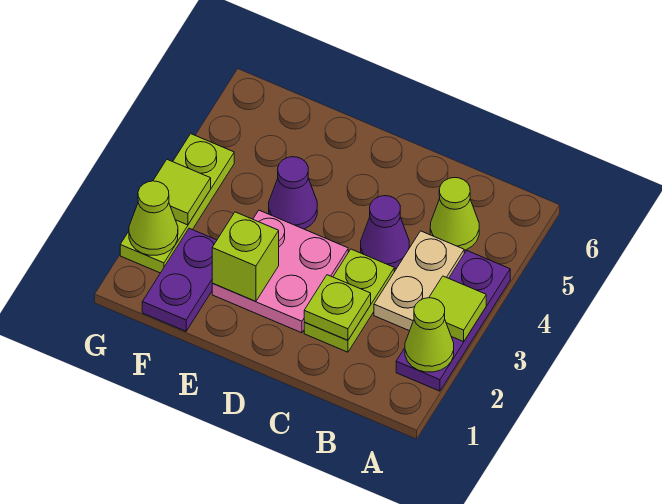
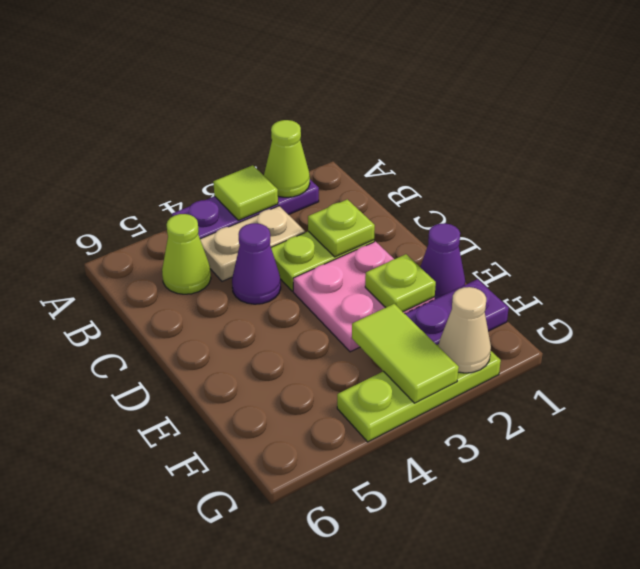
lime brick E2 level 2 -> lime plate E2 level 2
purple cone E4 level 1 -> purple cone E1 level 1
lime cone G2 level 2 -> tan cone G2 level 2
lime tile G3 level 2 -> lime tile F3:G3 level 2

